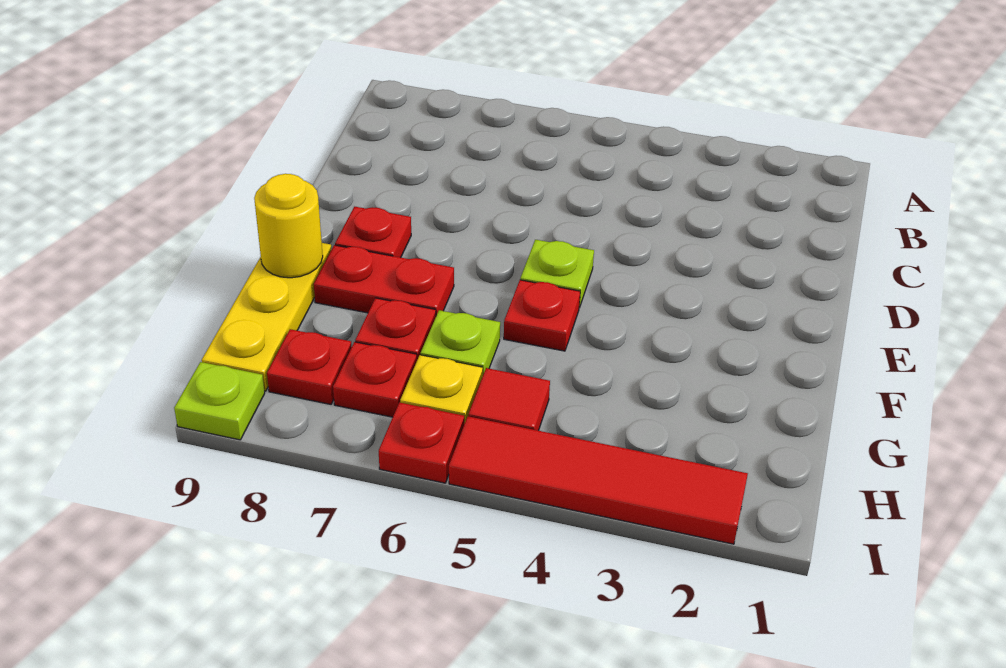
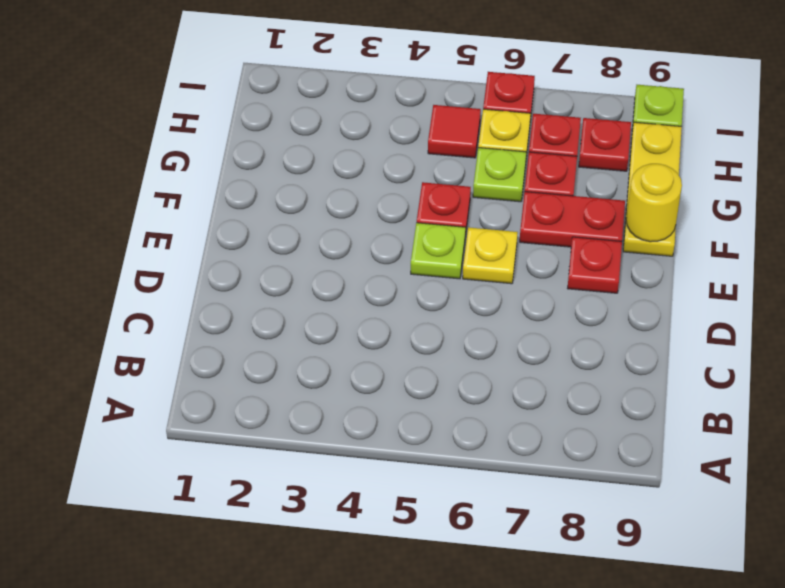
none -> yellow plate E6 level 1
red tile I2:I5 level 1 -> none

